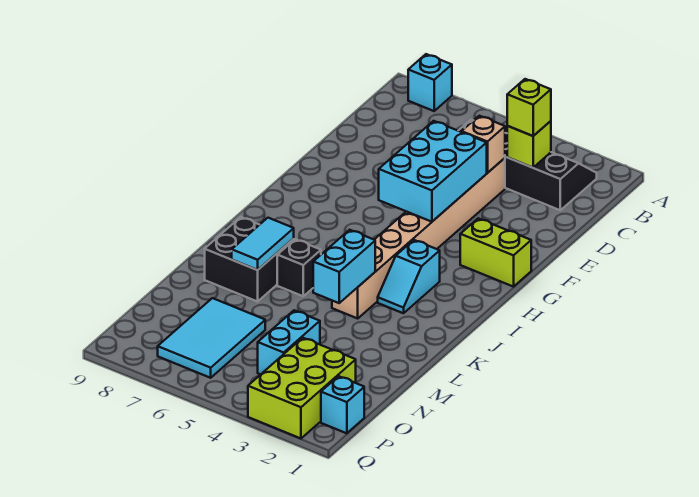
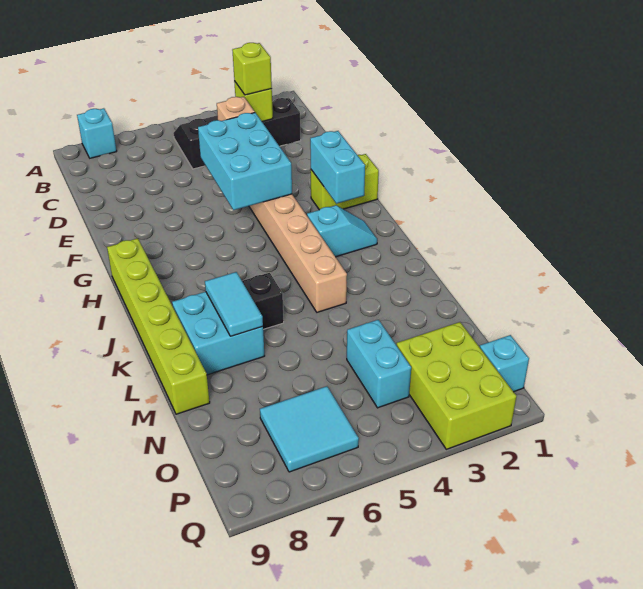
none -> lime brick H9:M9 level 1
cyan slope I3:J3 level 1 top I -> cyan slope I2:I3 level 1 top 3
cyan brick K4:L4 level 2 -> cyan brick G2:H2 level 2
black brick K7:L8 level 1 -> cyan brick K7:L8 level 1
cyan tile N6:P7 level 1 -> cyan tile O6:P7 level 1

